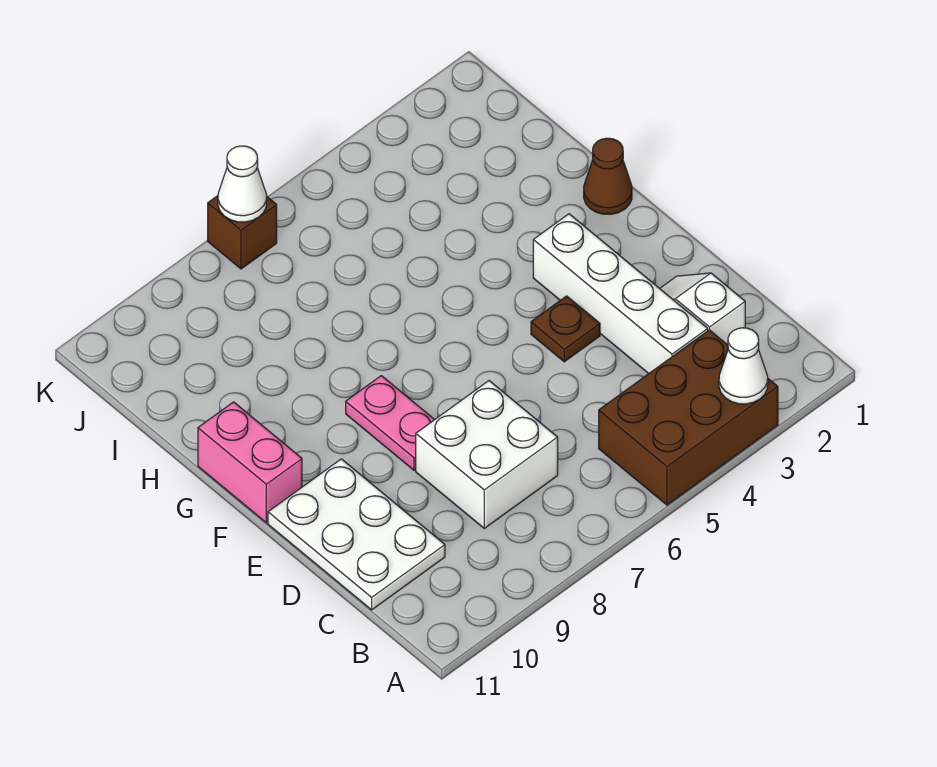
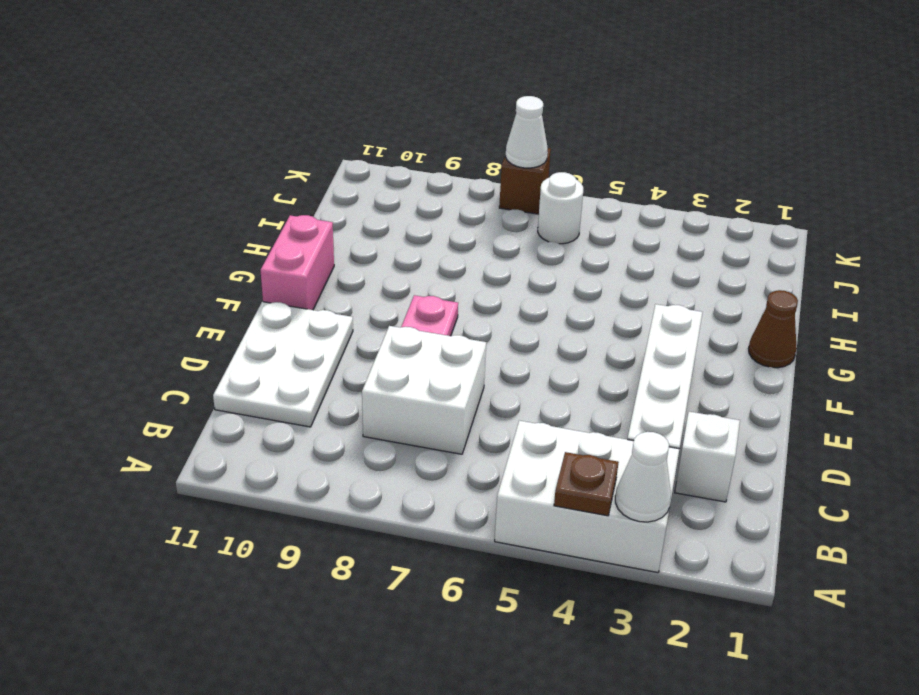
brown brick A3:B5 level 1 -> white brick A3:B5 level 1
brown plate E4 level 1 -> brown plate A4 level 2
none -> white round brick J6 level 1

